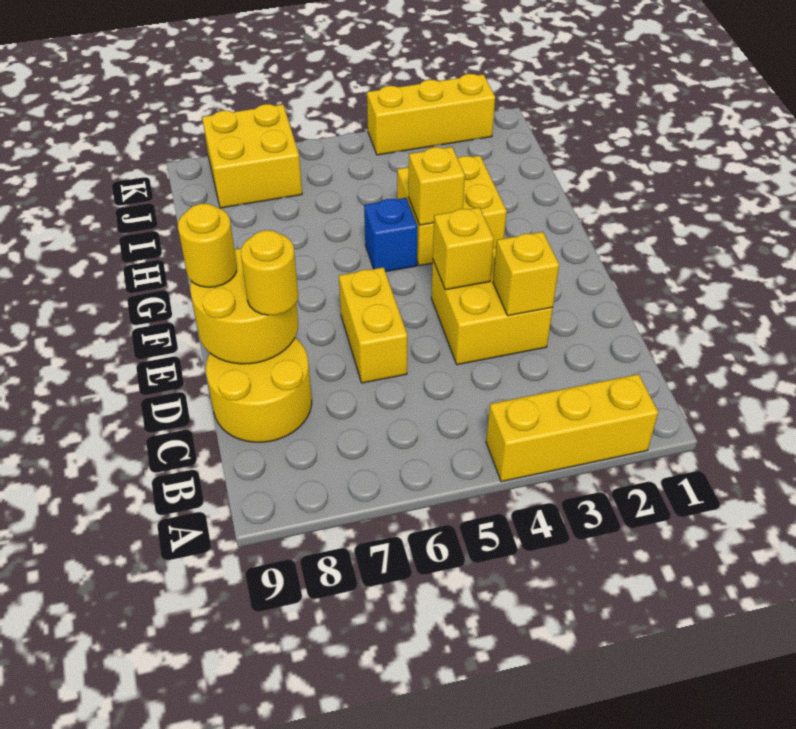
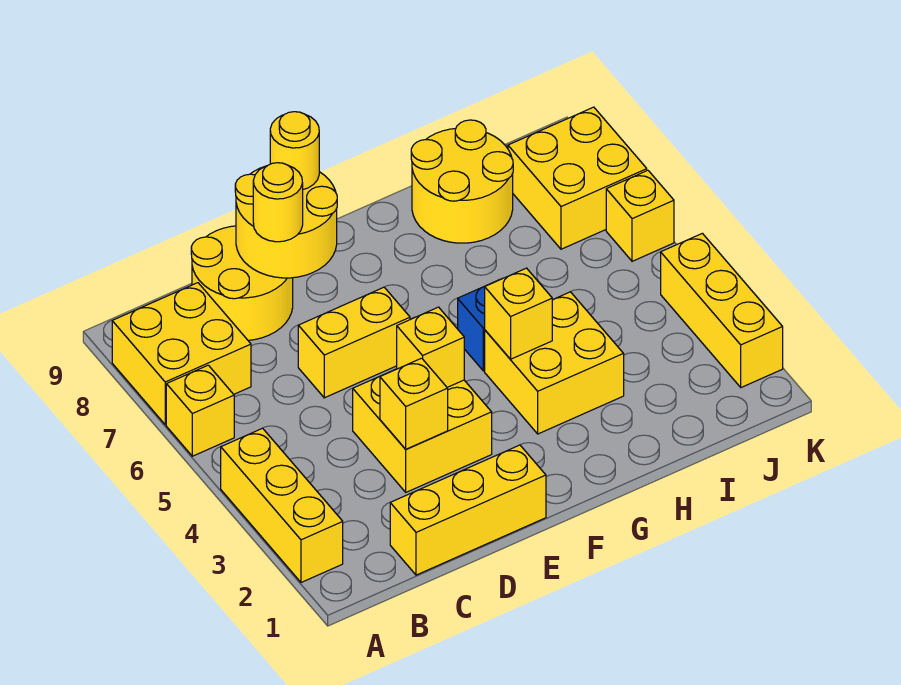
none -> yellow brick A6 level 1
none -> yellow brick A7:B8 level 1
none -> yellow brick C1:E1 level 1
none -> yellow round brick H8:I9 level 1
none -> yellow brick K6 level 1

